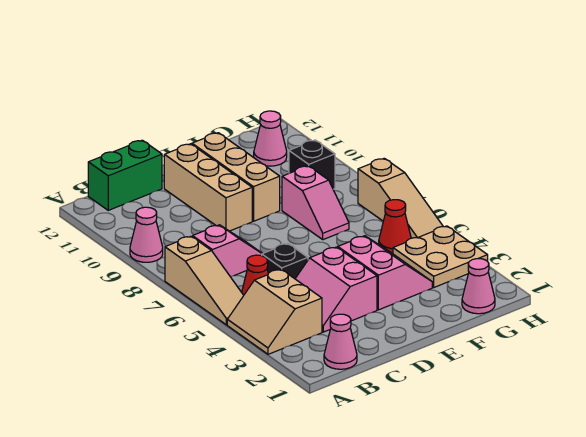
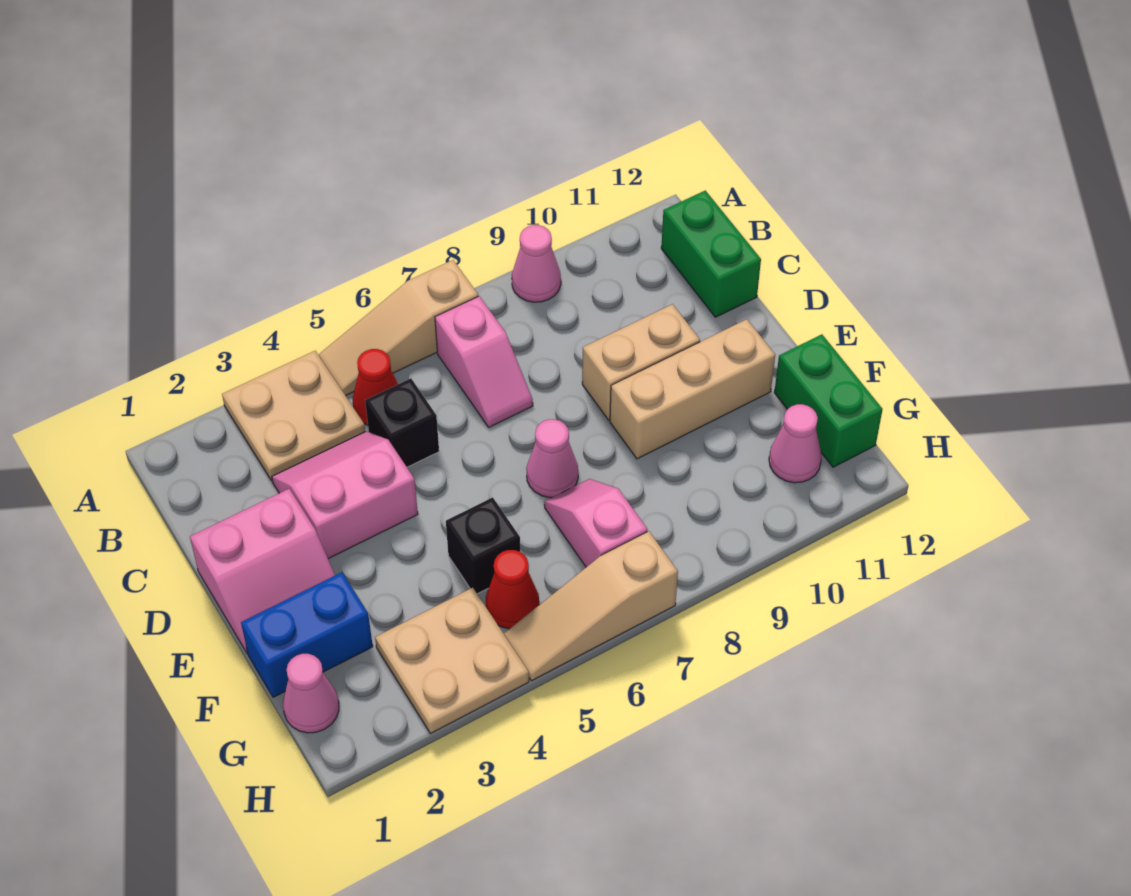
tan slope A3:B4 level 1 top B -> tan plate A3:B4 level 1
pink cone B1 level 1 -> pink cone E7 level 1
tan brick D9:D11 level 1 -> tan brick D9:D10 level 1
pink slope E3:F4 level 1 top E -> pink slope D1:E2 level 1 top D
none -> blue brick F1:F2 level 1
pink slope F7:F8 level 1 top 8 -> pink slope F7:G7 level 1 top G
none -> green brick F12:G12 level 1
black brick G9 level 1 -> black brick F5 level 1

